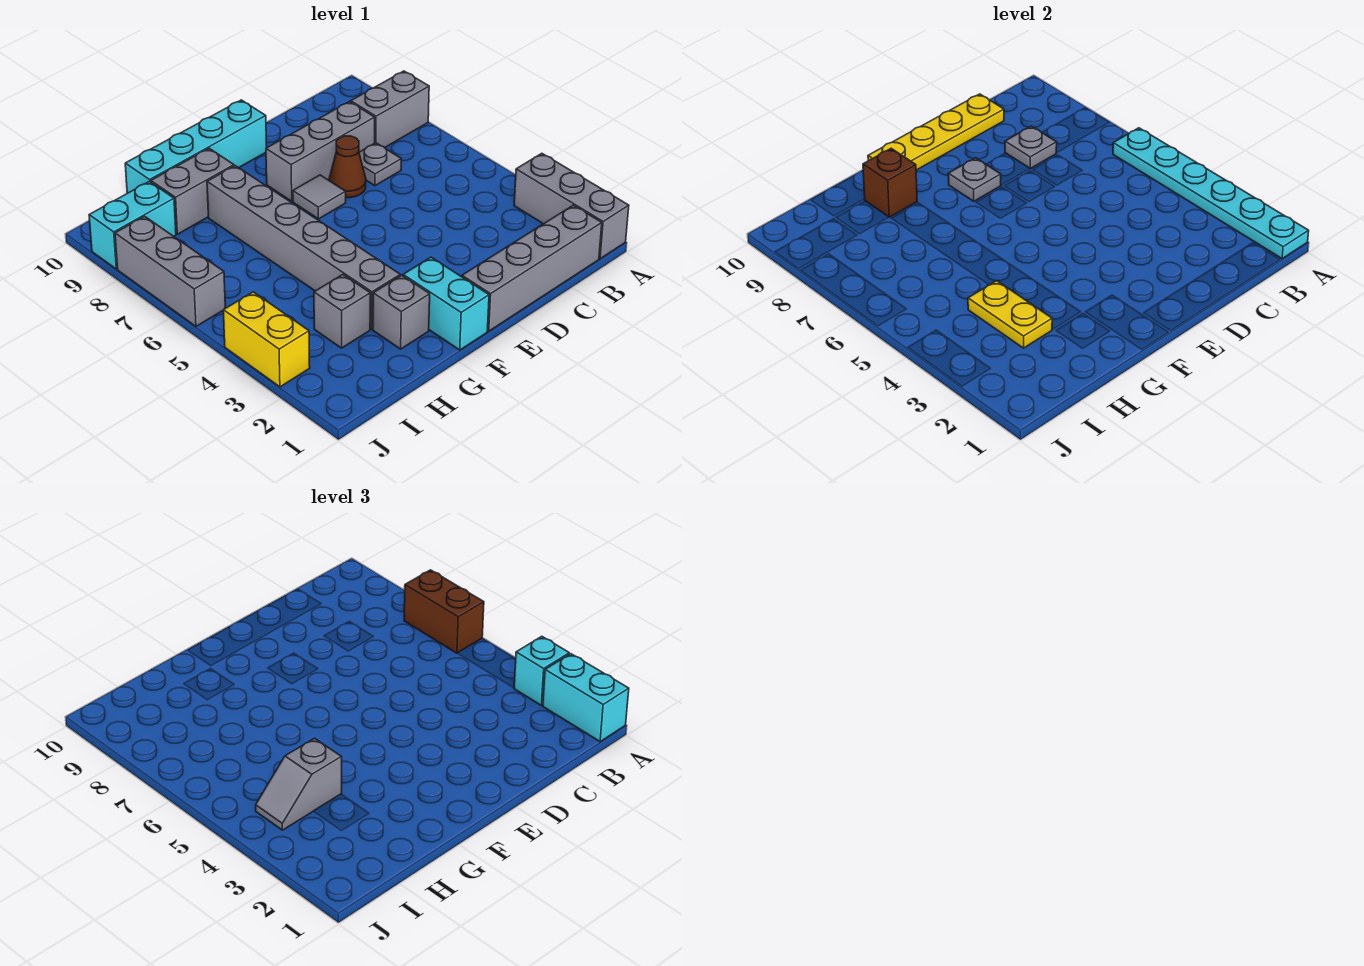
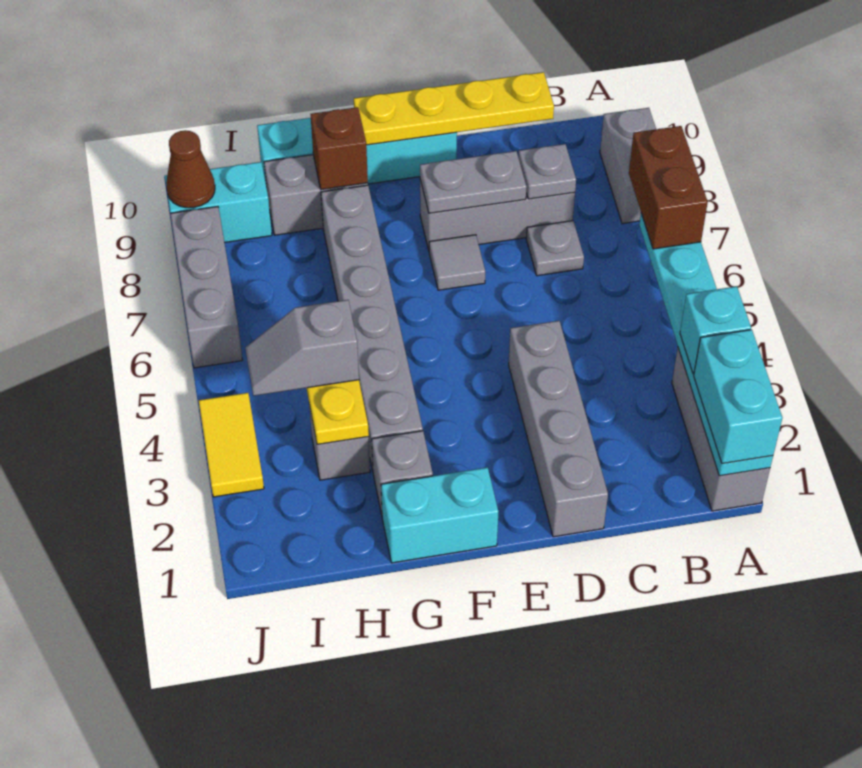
grey brick A8:B8 level 1 -> grey brick A8:A9 level 1
grey brick B1:E1 level 1 -> grey brick D1:D4 level 1
brown cone D7 level 1 -> brown cone J9 level 2
grey plate E8 level 2 -> grey plate D8:E8 level 2
cyan brick F1:F2 level 1 -> cyan brick F1:G1 level 1
yellow brick J3:J4 level 1 -> yellow tile J3:J4 level 1

